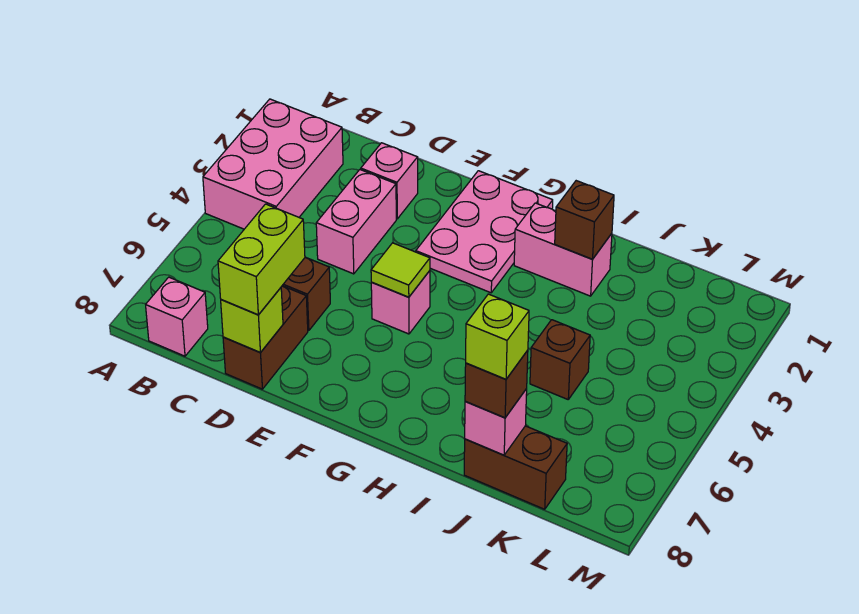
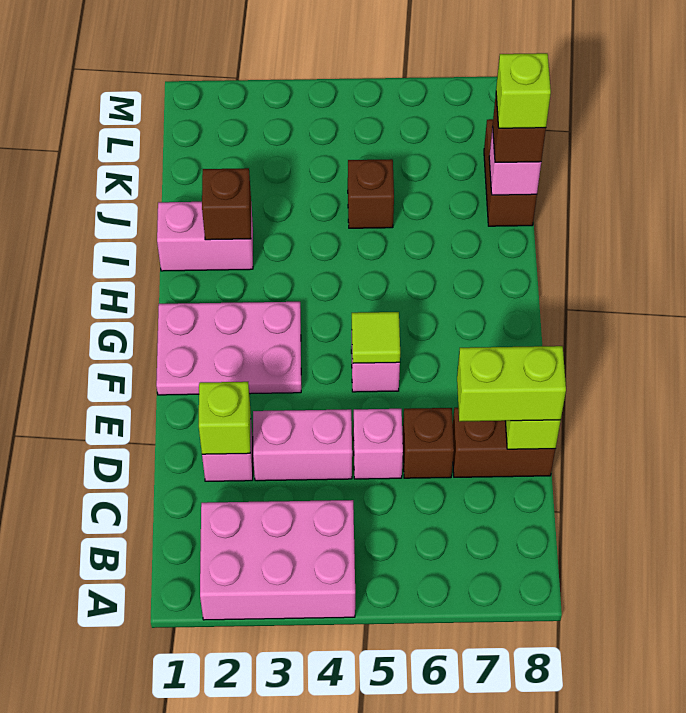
pink brick B8 level 1 -> pink brick D5 level 1
none -> lime brick D2 level 2
pink brick H2:I2 level 1 -> pink brick I1:I2 level 1

